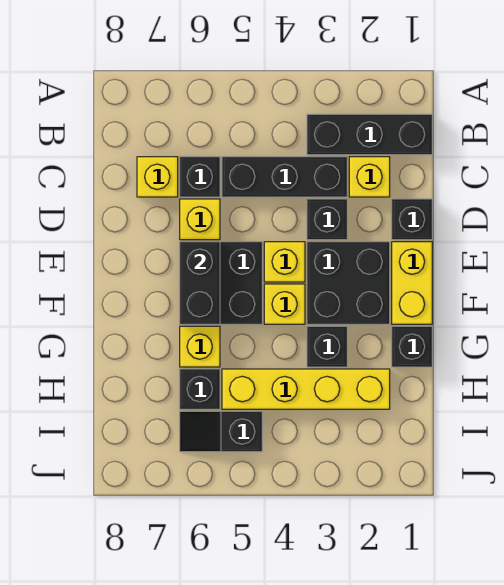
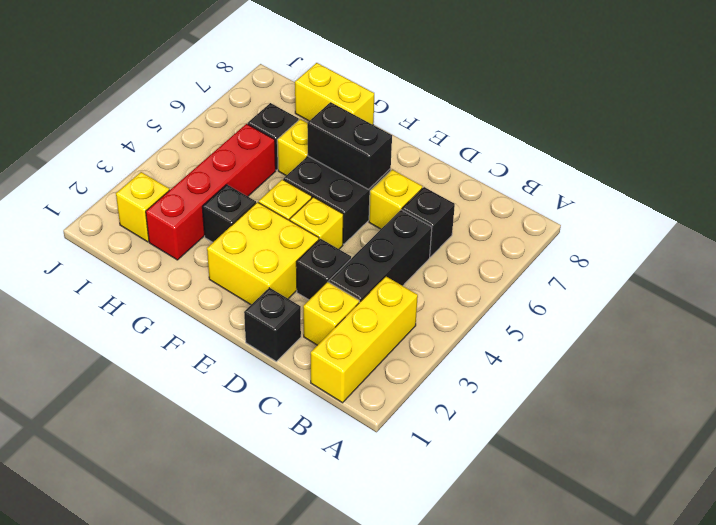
black brick B1:B3 level 1 -> yellow brick B1:B3 level 1
yellow brick C7 level 1 -> yellow brick I2 level 1
yellow brick E1:F1 level 1 -> yellow brick G8:H8 level 1
black brick E2:F3 level 1 -> yellow brick E2:F3 level 1
black brick G1 level 1 -> none
yellow brick H2:H5 level 1 -> red brick H2:H5 level 1
black slope I5:I6 level 1 top 5 -> none

